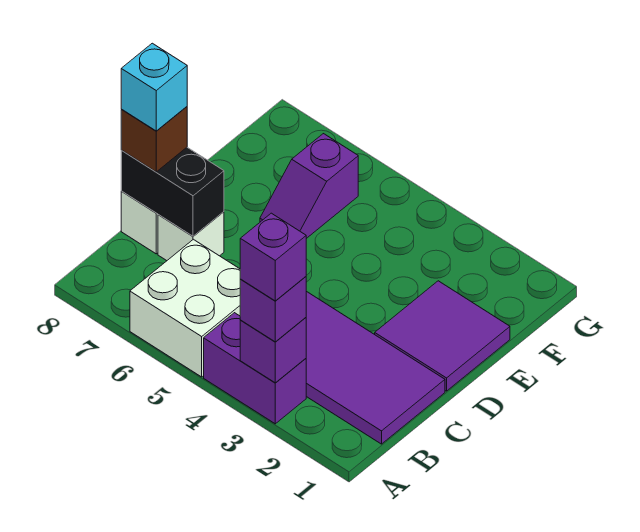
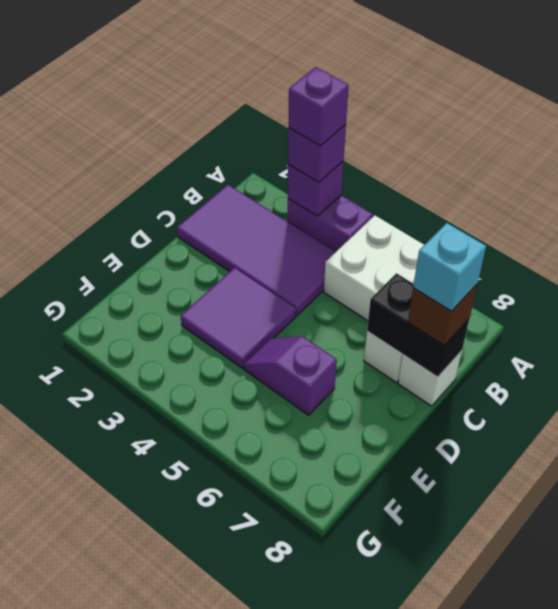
purple tile D1:E2 level 1 -> purple tile D3:E4 level 1
purple slope E6:F6 level 1 top F -> purple slope E5:E6 level 1 top 6

